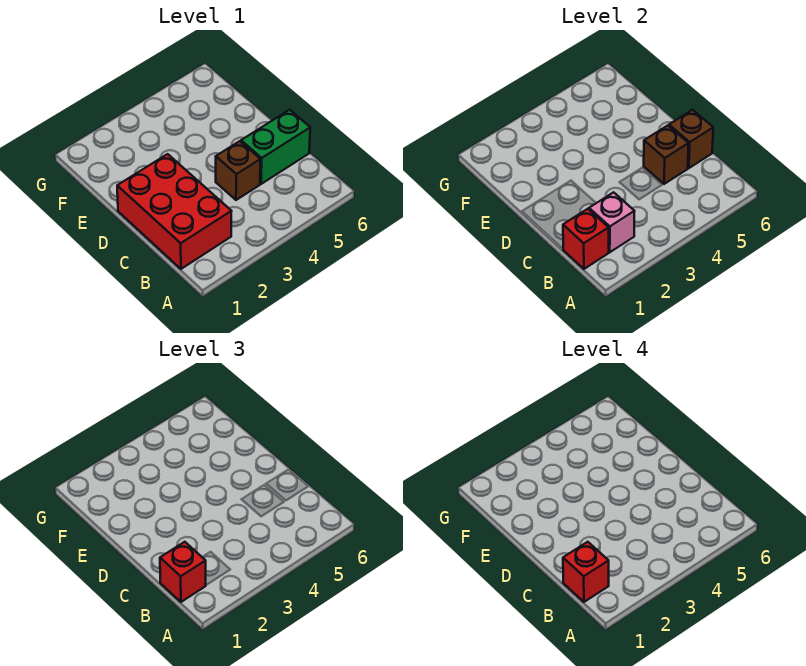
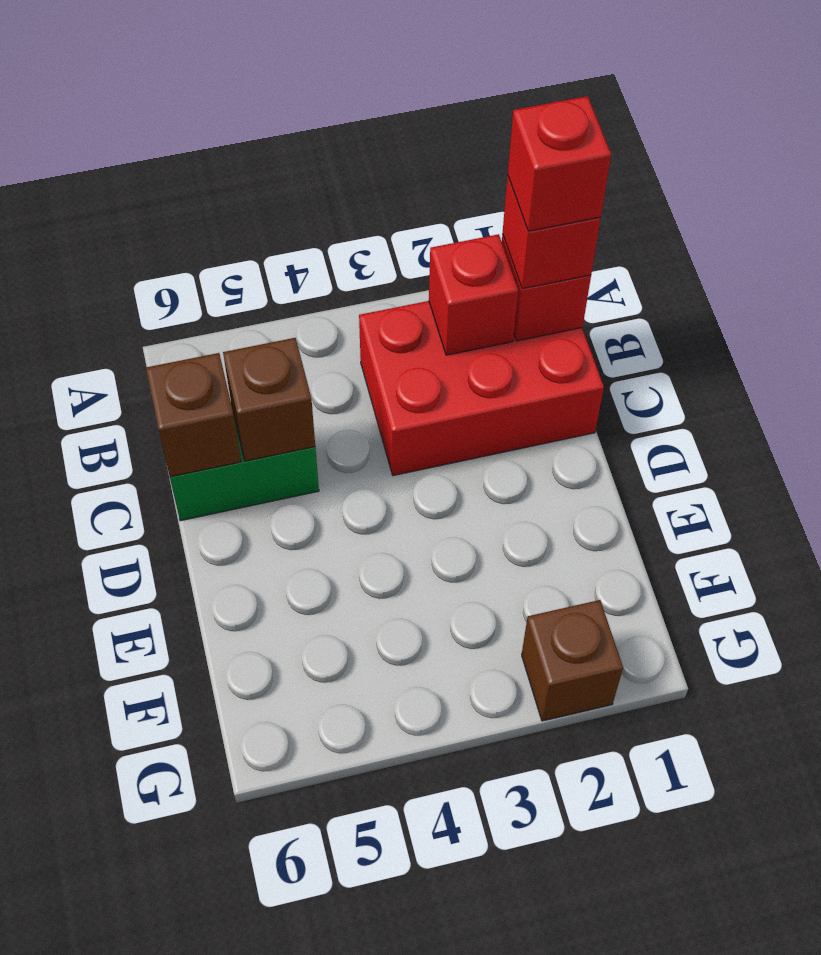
red brick B1:D2 level 1 -> red brick B1:C3 level 1
pink brick B2 level 2 -> red brick B2 level 2
brown brick C4 level 1 -> brown brick G2 level 1

